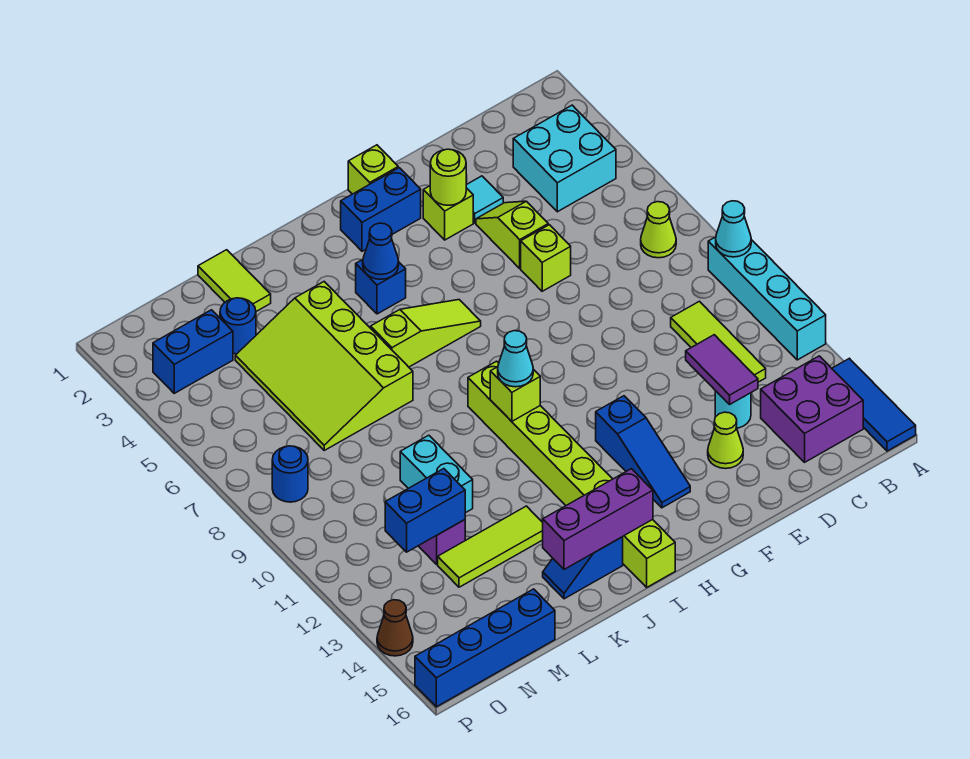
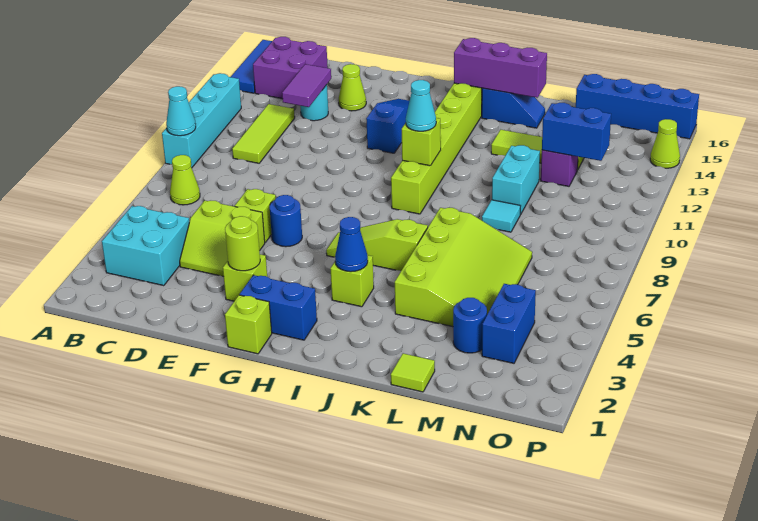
cyan tile E3 level 1 -> cyan tile L9 level 1
lime slope E4:E5 level 1 top 5 -> lime slope D4:E5 level 1 top 5
blue brick I4 level 1 -> lime brick I4 level 1
lime tile L1:L2 level 1 -> lime tile L1 level 1
blue brick N3:O3 level 1 -> blue brick N3:N4 level 1
blue round brick O8 level 1 -> blue round brick F6 level 1
brown cone P14 level 1 -> lime cone P14 level 1

